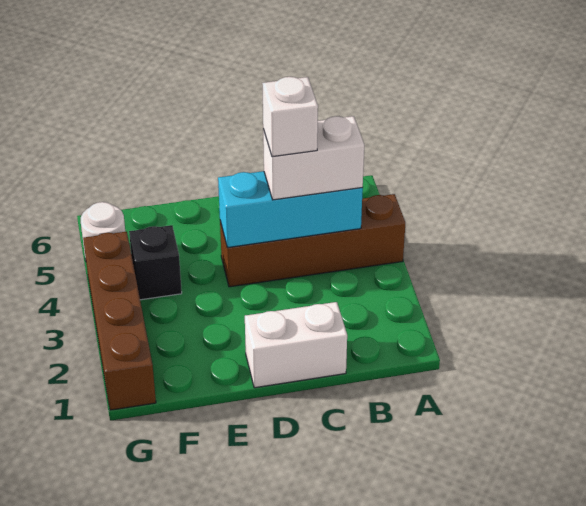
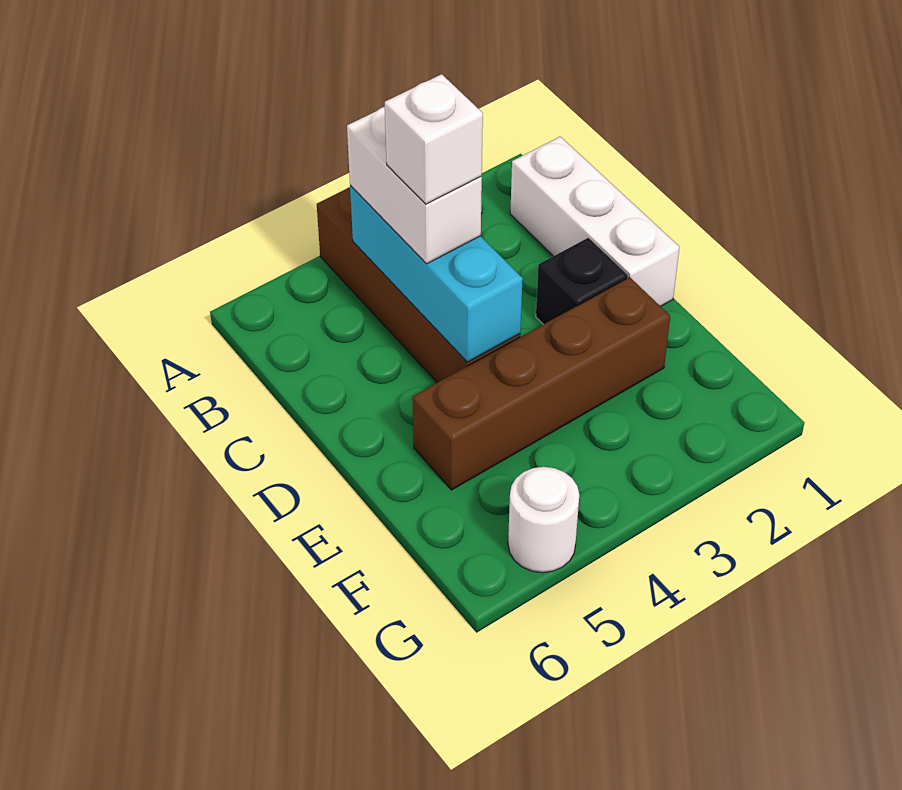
white brick C1:D1 level 1 -> white brick B1:D1 level 1
black brick F4 level 1 -> black brick D2 level 1
brown brick G1:G4 level 1 -> brown brick E2:E5 level 1

